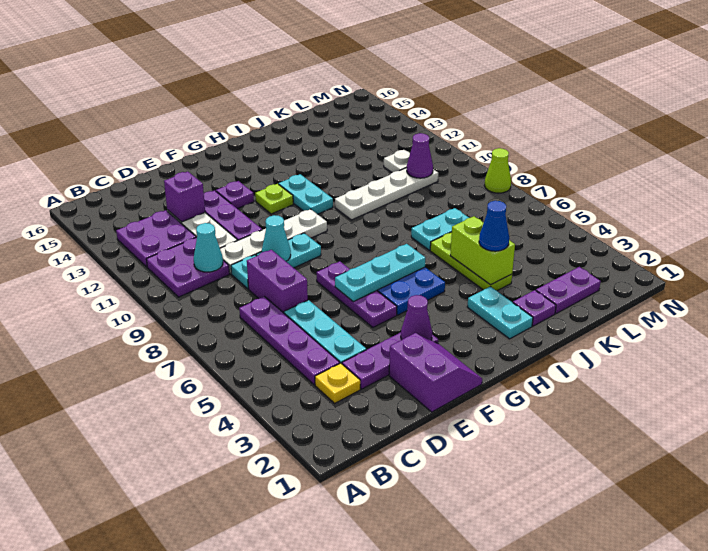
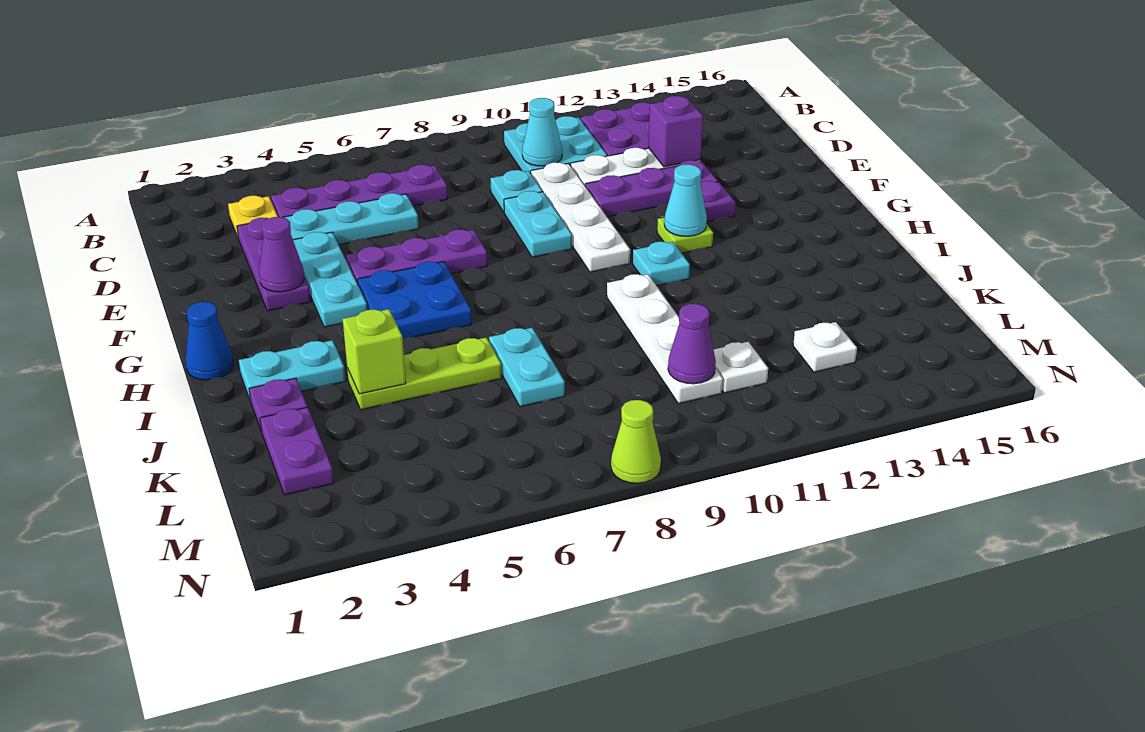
purple plate B10:C11 level 1 -> cyan plate B10:C11 level 1
purple brick D7:D8 level 1 -> none
purple slope E1:F2 level 1 top E -> none
cyan cone E9 level 2 -> cyan cone G12 level 2
cyan plate F6:H6 level 2 -> cyan plate E4:G4 level 1
cyan plate H11:H12 level 1 -> cyan plate H11 level 1
lime brick J4:J5 level 2 -> lime brick J4 level 2
blue cone J4 level 3 -> blue cone H1 level 1
none -> white plate L13 level 1

